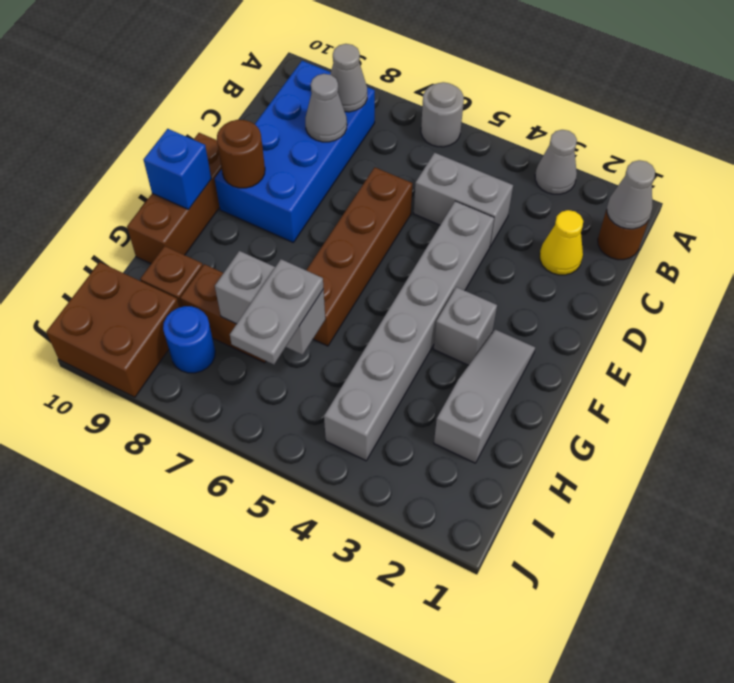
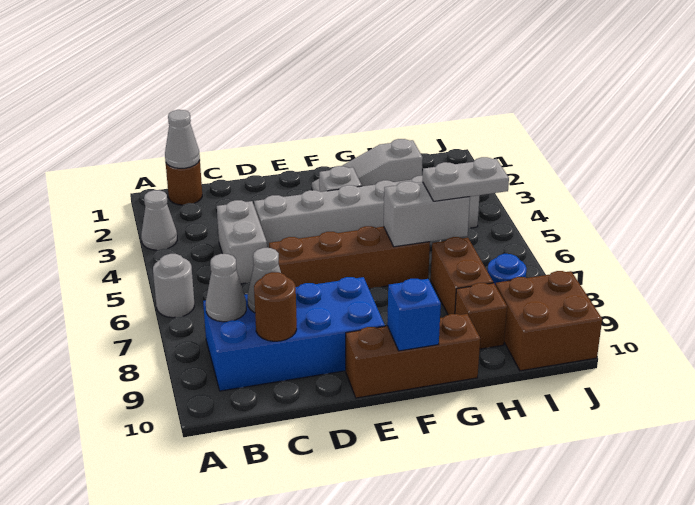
yellow cone C2 level 1 -> none
brown round brick E9 level 2 -> brown round brick C9 level 2
grey brick H6:H7 level 2 -> grey brick G6:H6 level 2

